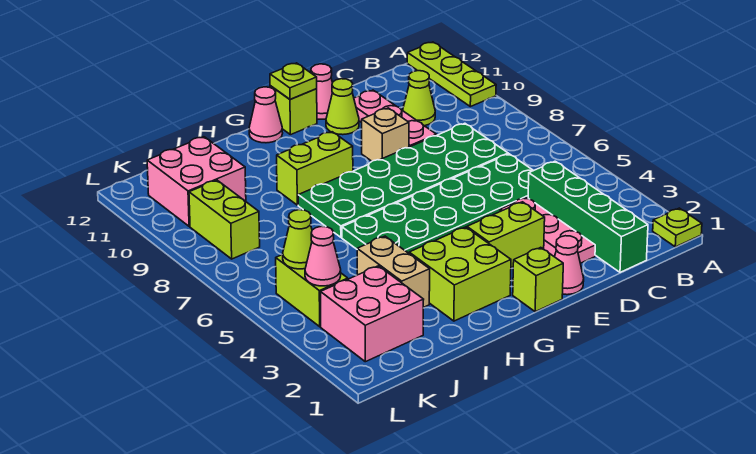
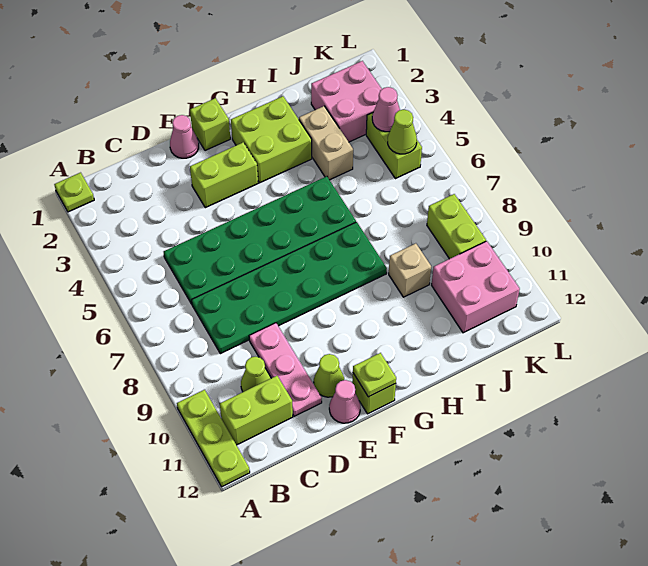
green brick C1:C4 level 1 -> none
pink plate D2:D4 level 1 -> none
tan brick E9 level 1 -> tan brick I9 level 1
lime brick G9:H9 level 1 -> lime brick B11:C11 level 1
pink cone G12 level 1 -> none

